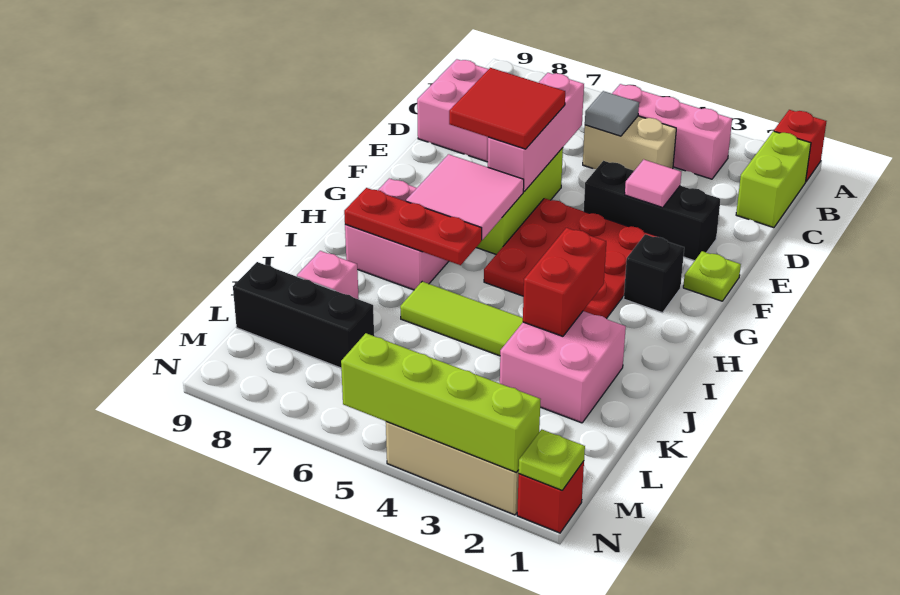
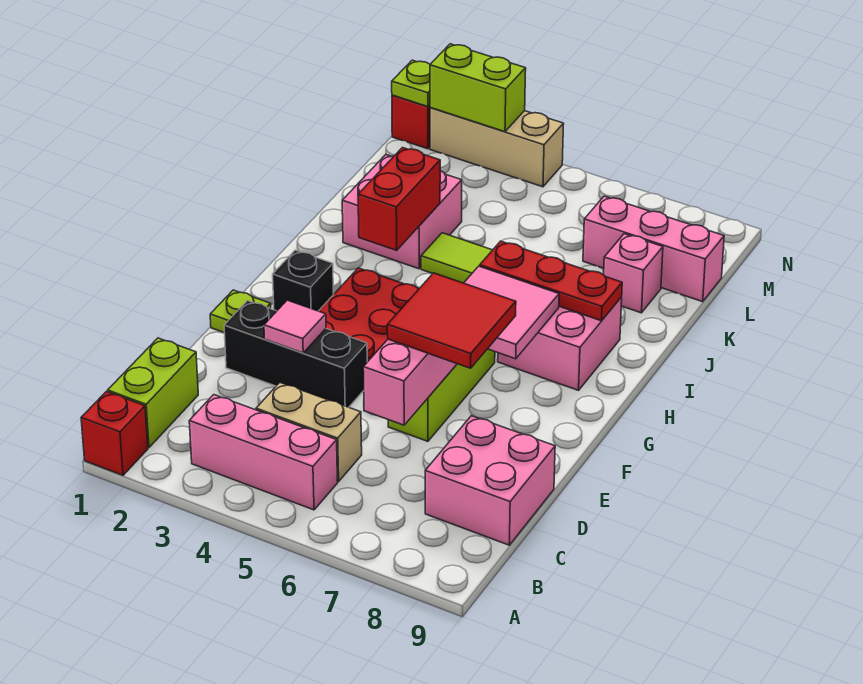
grey tile C5 level 2 -> none
black brick L7:L9 level 1 -> pink brick L7:L9 level 1
lime brick N2:N5 level 2 -> lime brick N2:N3 level 2

